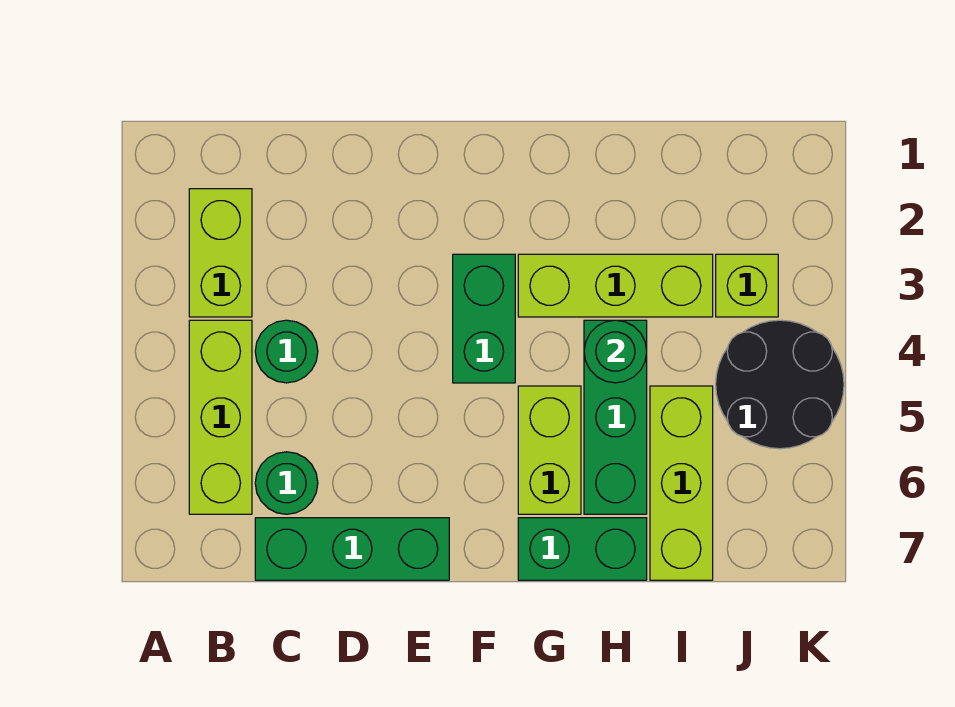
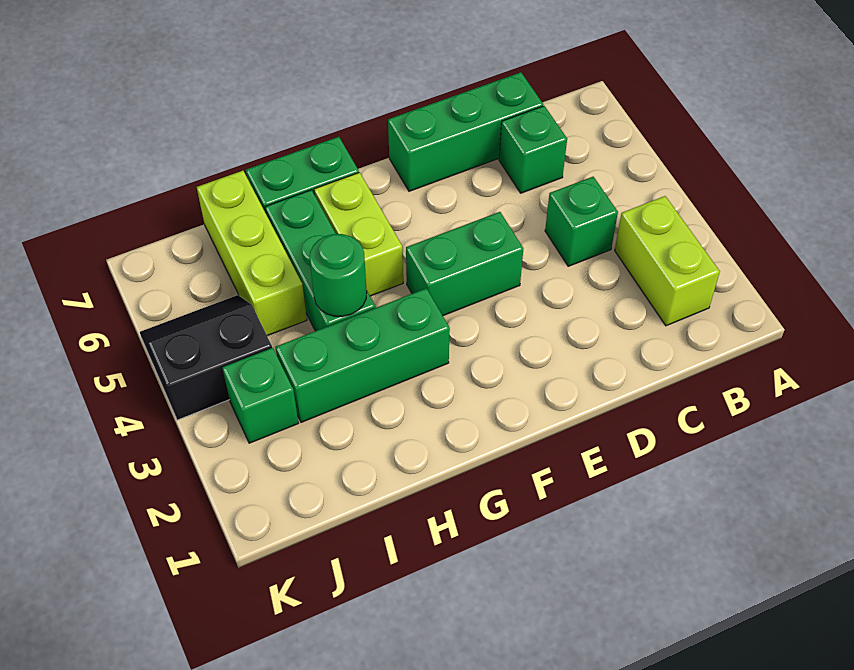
lime brick B4:B6 level 1 -> none
green round brick C4 level 1 -> green brick C4 level 1
green round brick C6 level 1 -> green brick C6 level 1
green brick F3:F4 level 1 -> green brick E4:F4 level 1
lime brick G3:I3 level 1 -> green brick G3:I3 level 1
lime brick J3 level 1 -> green brick J3 level 1
black round brick J4:K5 level 1 -> black slope J4:K5 level 1 top 4

